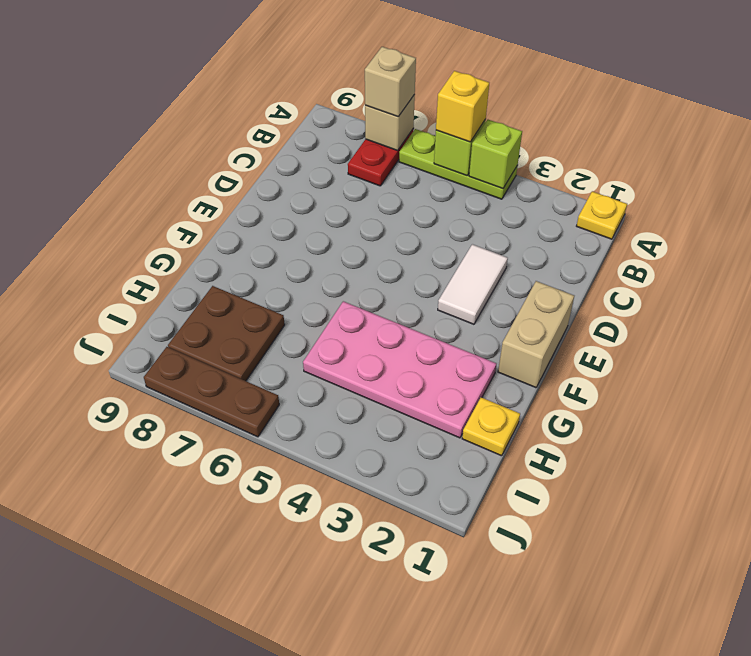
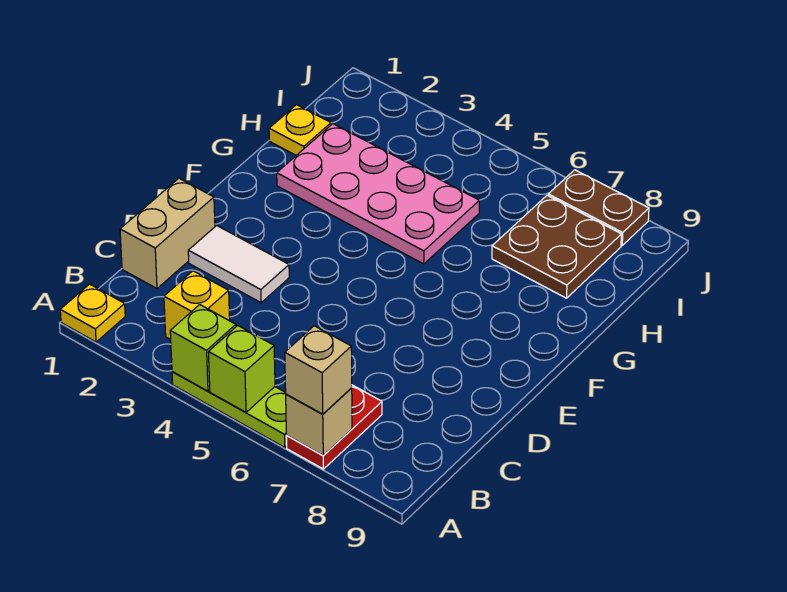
yellow brick A5 level 3 -> yellow brick B3 level 1
white tile D3:E3 level 1 -> white tile D2:D3 level 1
tan brick E1:F1 level 1 -> tan brick C1:D1 level 1
brown plate J6:J8 level 1 -> brown plate J7:J8 level 1

